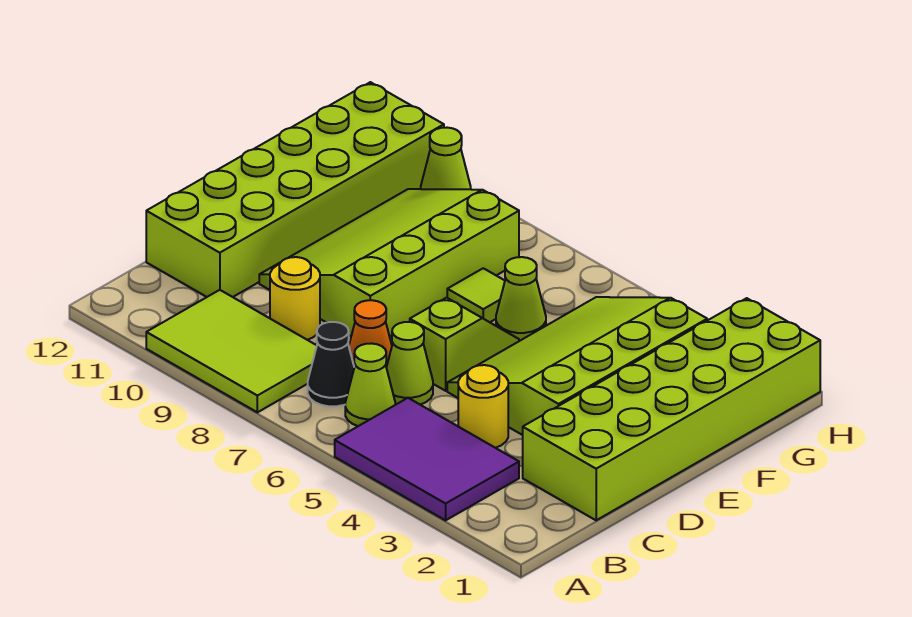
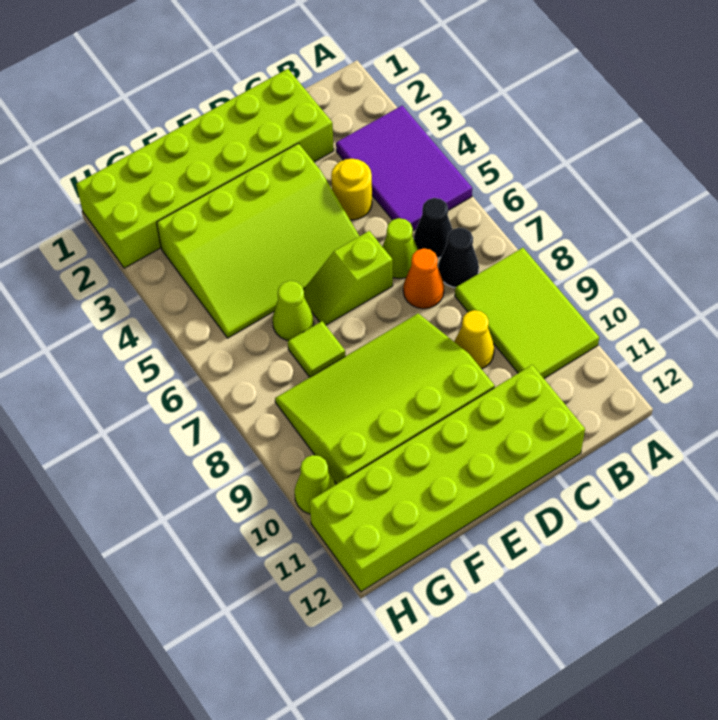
lime cone B6 level 1 -> black cone B6 level 1
yellow round brick C9 level 1 -> yellow cone C9 level 1
lime slope D8:G10 level 1 top 8 -> lime slope D8:G10 level 1 top 10

